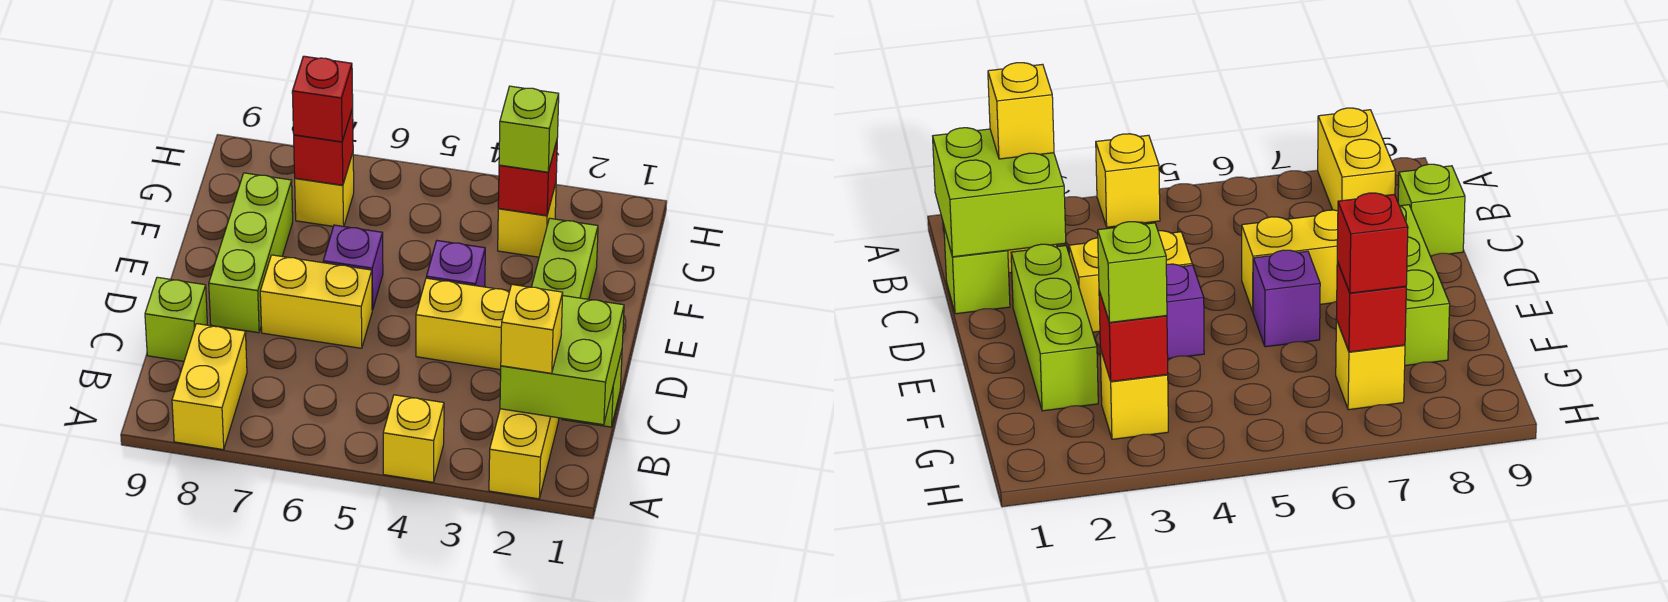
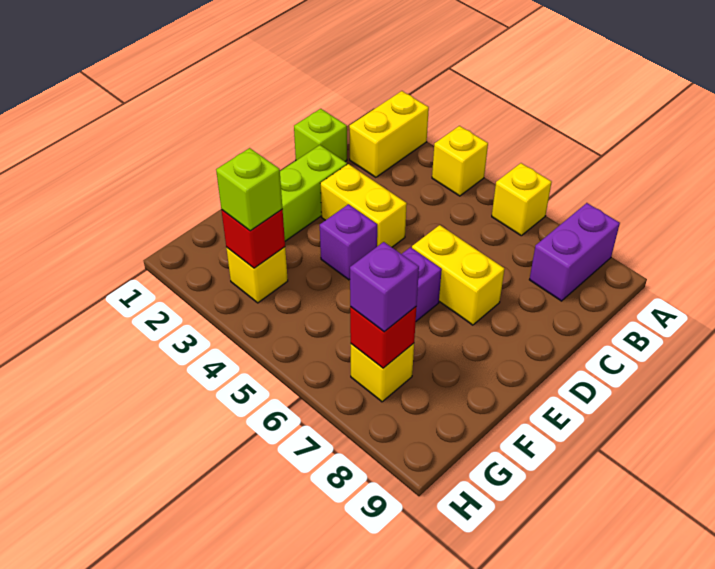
yellow brick A8:B8 level 1 -> purple brick A8:B8 level 1
lime brick B1:C2 level 2 -> none
yellow brick B2 level 3 -> yellow brick A6 level 1
lime brick C9 level 1 -> none
lime brick D8:F8 level 1 -> none
red brick G7 level 3 -> purple brick G7 level 3

